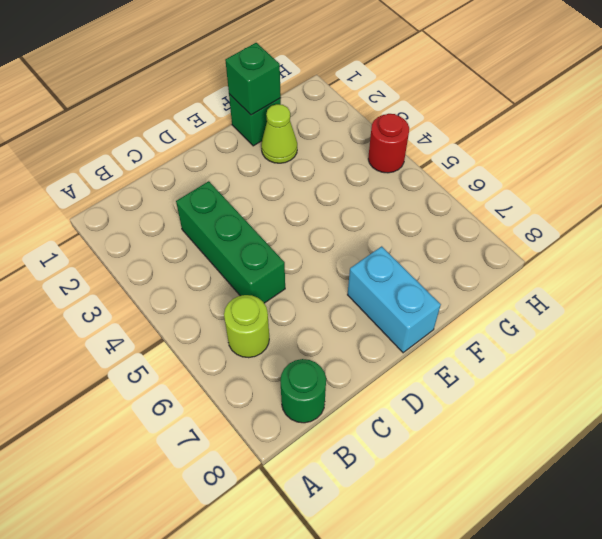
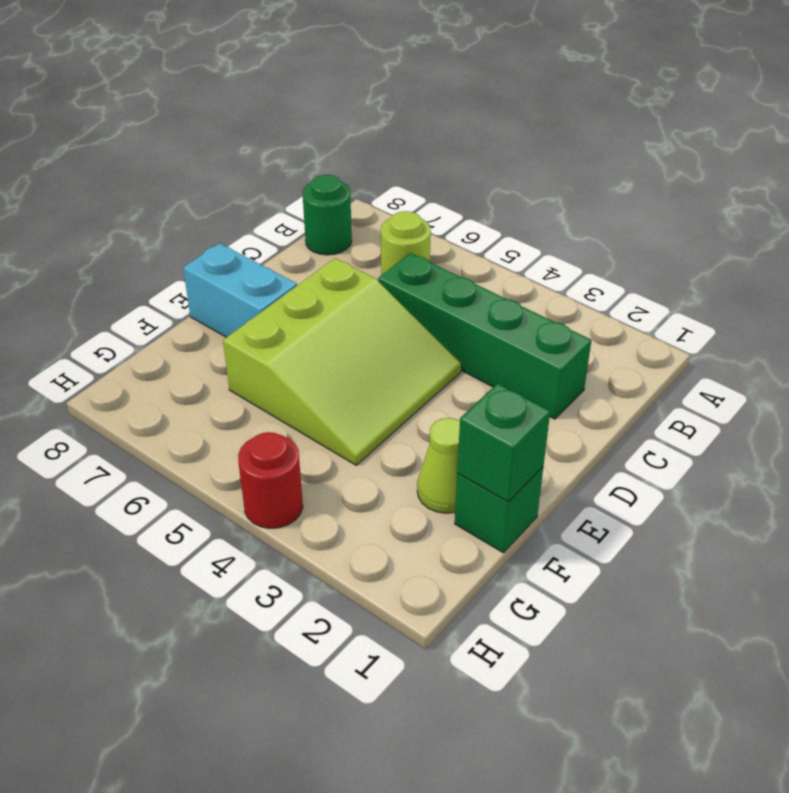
green brick C3:C5 level 1 -> green brick C2:C5 level 1
none -> lime slope D4:F6 level 1 top 6

